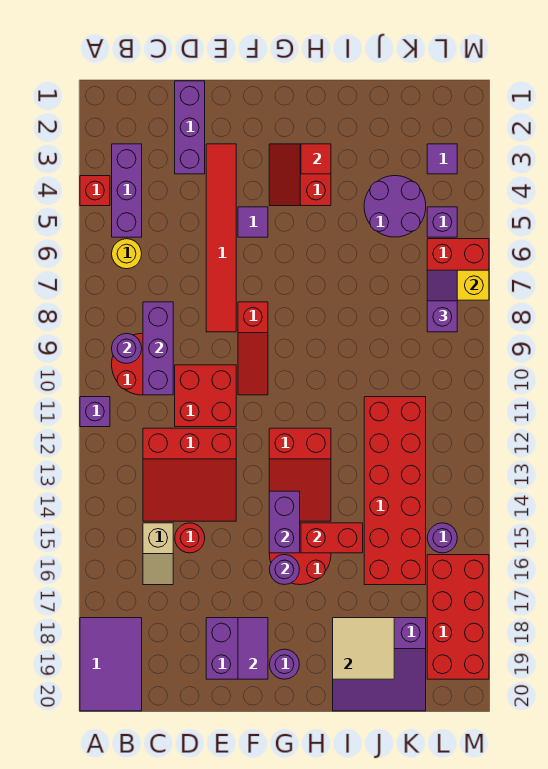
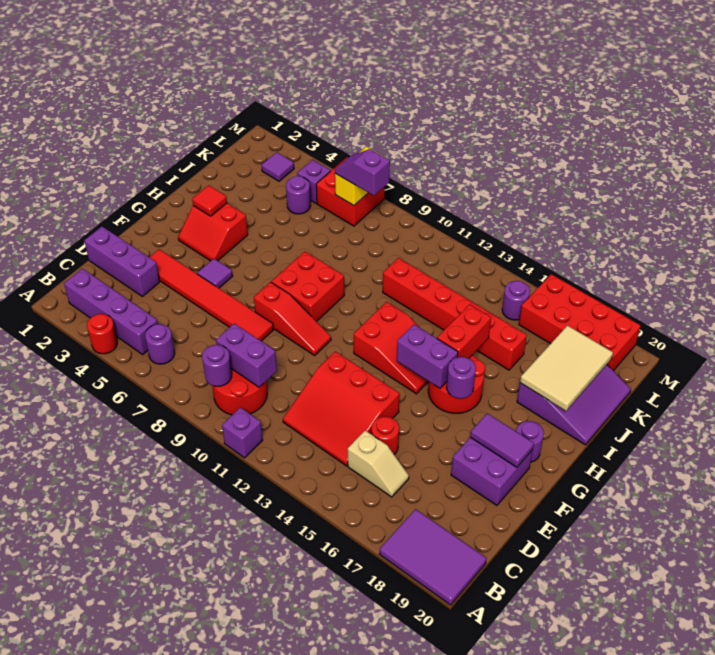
red brick A4 level 1 -> red round brick A4 level 1
purple brick B3:B5 level 1 -> purple brick B2:B5 level 1
yellow round brick B6 level 1 -> purple round brick B6 level 1
purple brick C8:C10 level 2 -> purple brick C9:C10 level 2
red slope C12:E14 level 1 top 12 -> red slope C12:E14 level 1 top E
red brick D10:E11 level 1 -> red brick G8:H9 level 1
tan tile I18:J19 level 2 -> tan tile I18:K19 level 2
purple round brick J4:K5 level 1 -> purple round brick K5 level 1
red brick J11:K16 level 1 -> red brick J11:J16 level 1

